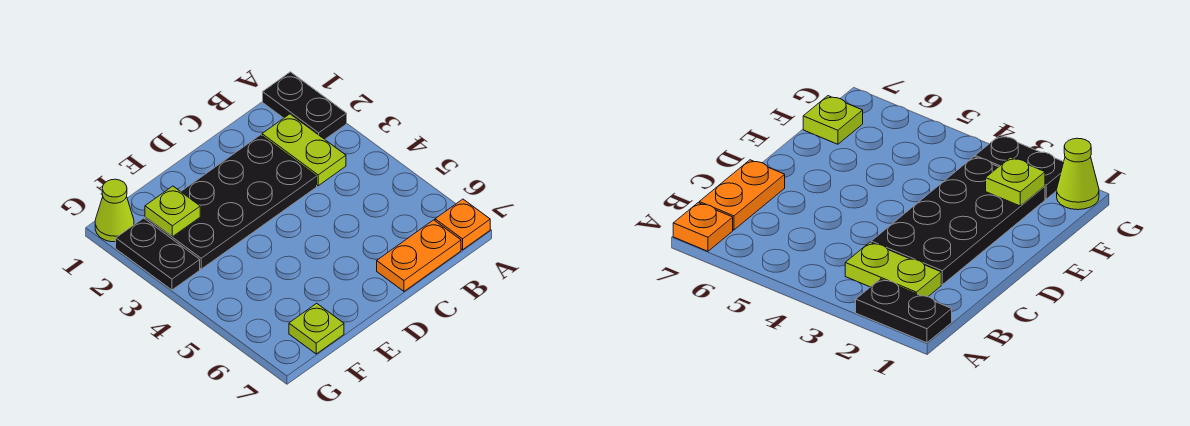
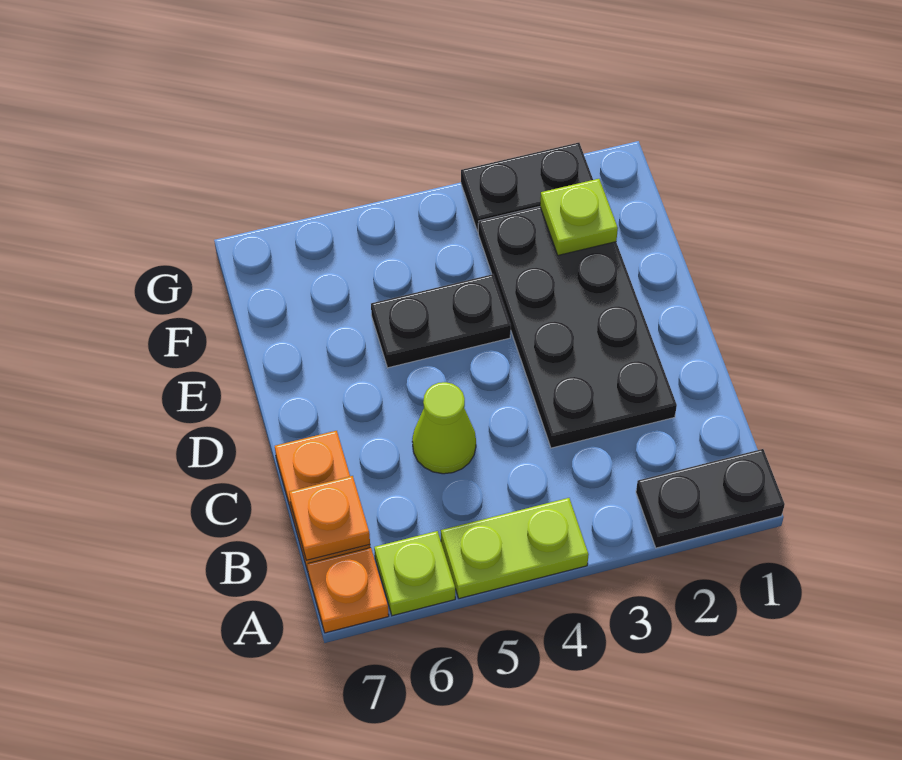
lime plate B2:B3 level 1 -> lime plate A4:A5 level 1
none -> orange plate B7 level 2
none -> black plate E4:E5 level 1
lime plate F7 level 1 -> lime plate A6 level 1
lime cone G1 level 1 -> lime cone C5 level 1

